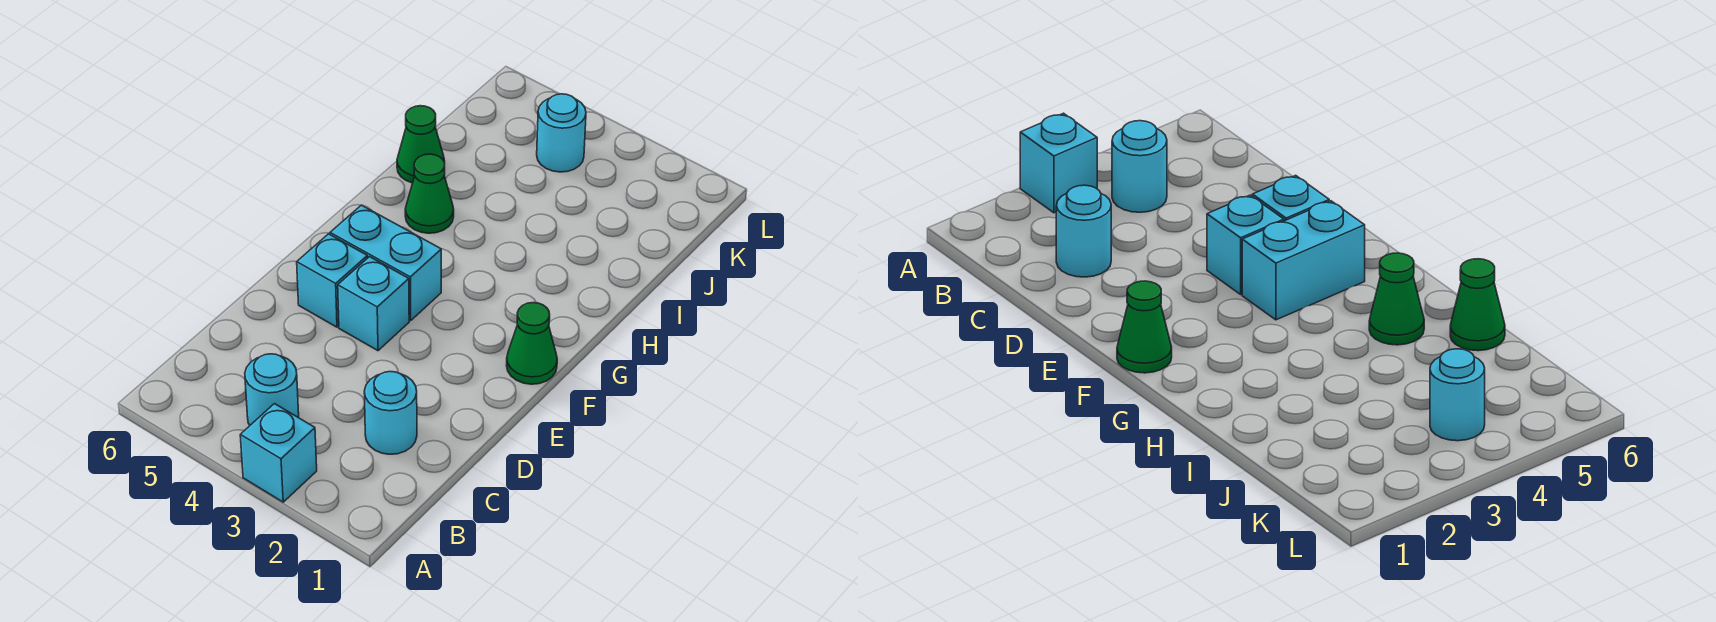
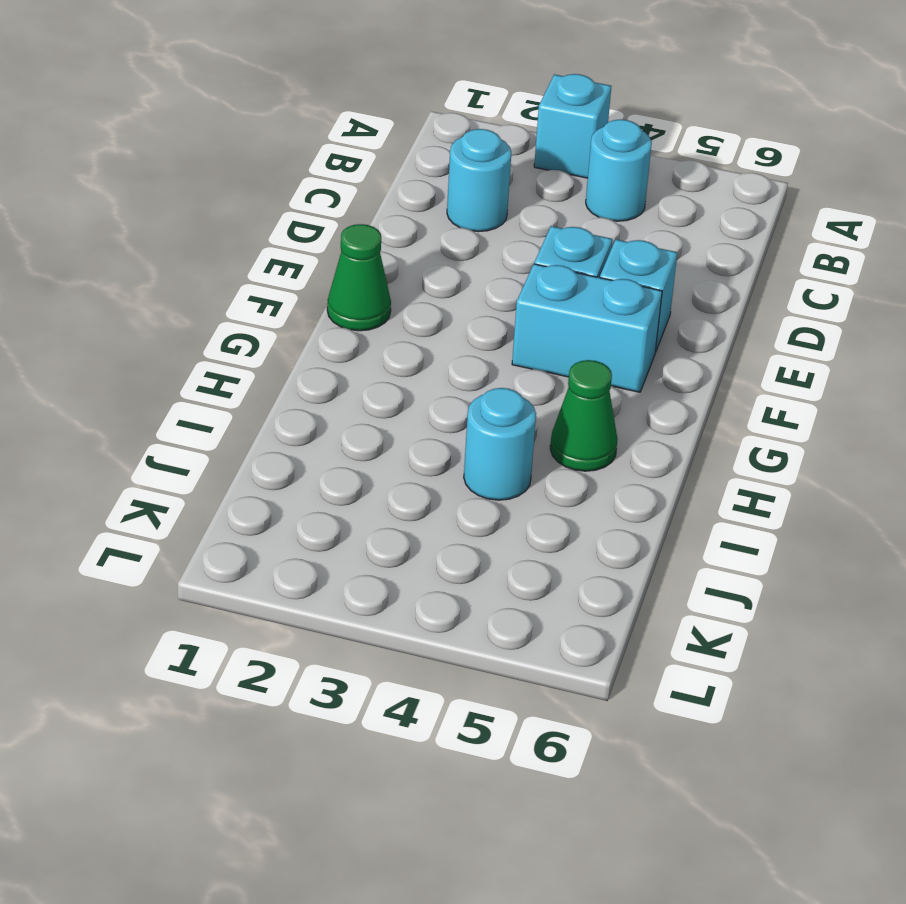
green cone I6 level 1 -> none
cyan round brick K4 level 1 -> cyan round brick I4 level 1

